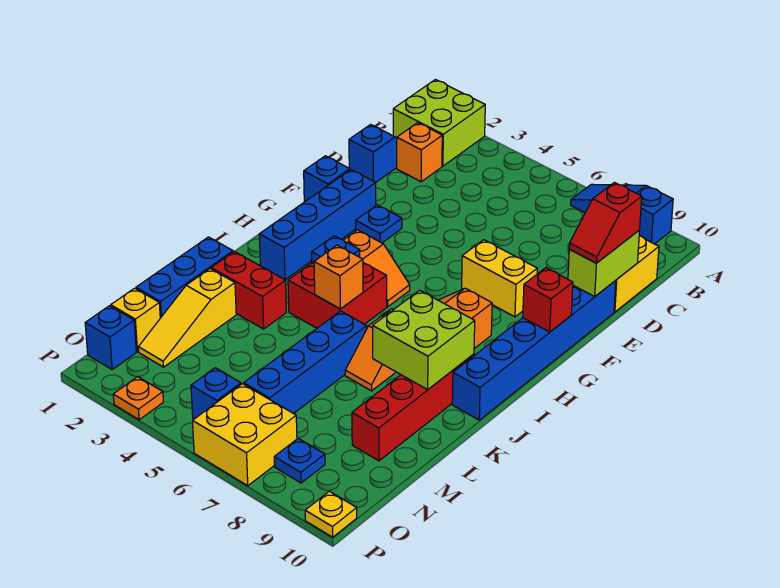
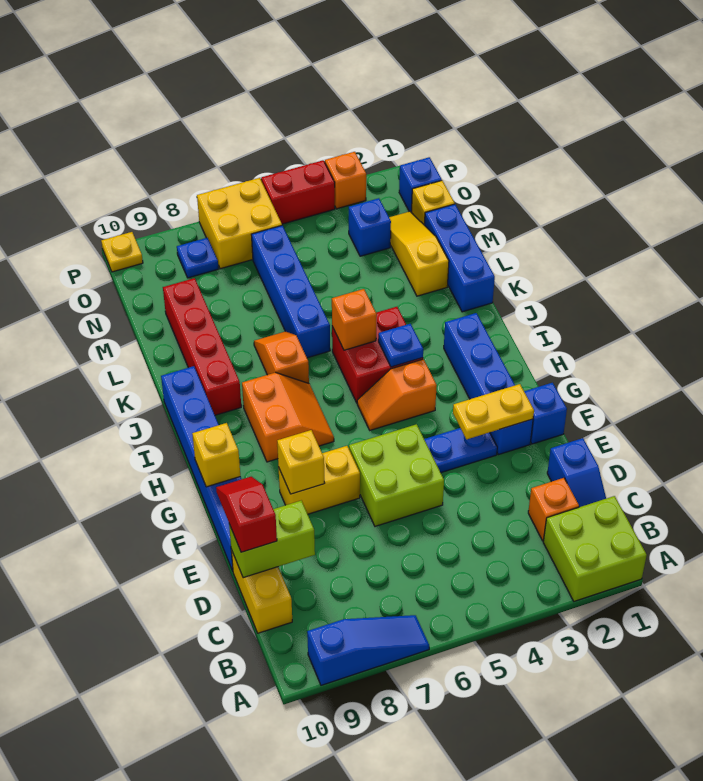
lime brick D10:E10 level 2 -> lime brick D9:D10 level 2
none -> yellow plate F2:F3 level 2
blue plate F3 level 1 -> blue plate F3:F4 level 1
none -> yellow brick F8 level 2
red brick G10 level 2 -> yellow brick G10 level 2
lime brick J8:K9 level 2 -> lime brick E5:F6 level 1
red brick K2:K3 level 1 -> red brick P4:P5 level 1
blue brick O5 level 1 -> blue brick N3 level 1
orange plate P3 level 1 -> orange brick P3 level 1

